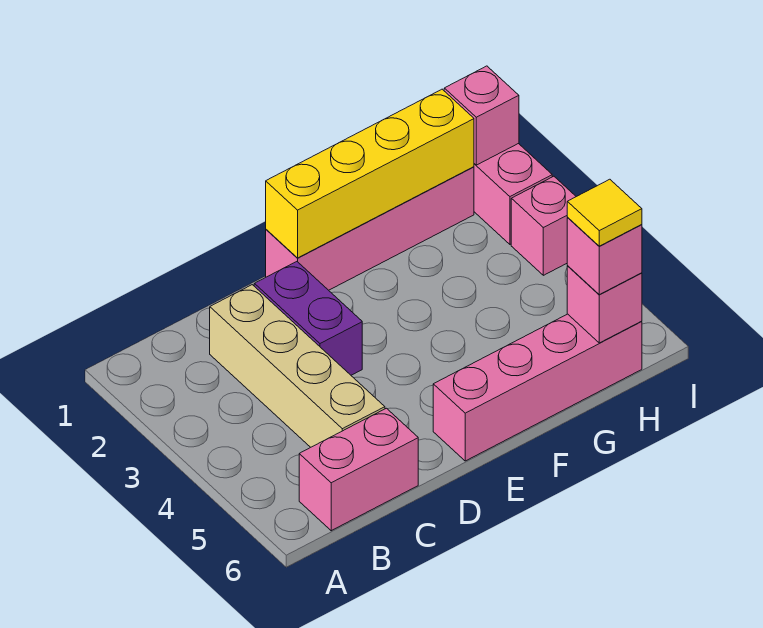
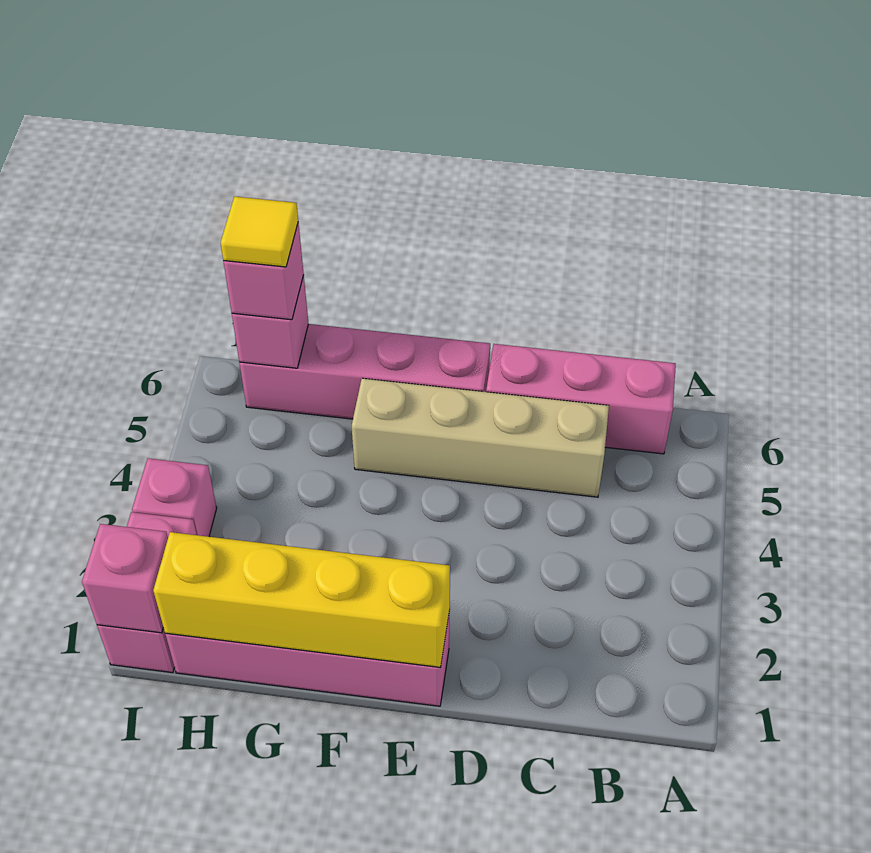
pink brick B6:C6 level 1 -> pink brick B6:D6 level 1
tan brick C2:C5 level 1 -> tan brick C5:F5 level 1
purple brick D2:D3 level 1 -> none

